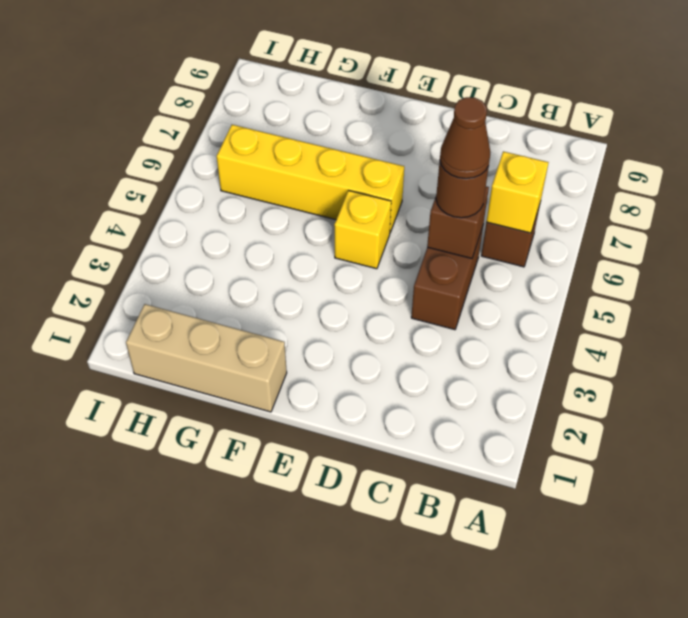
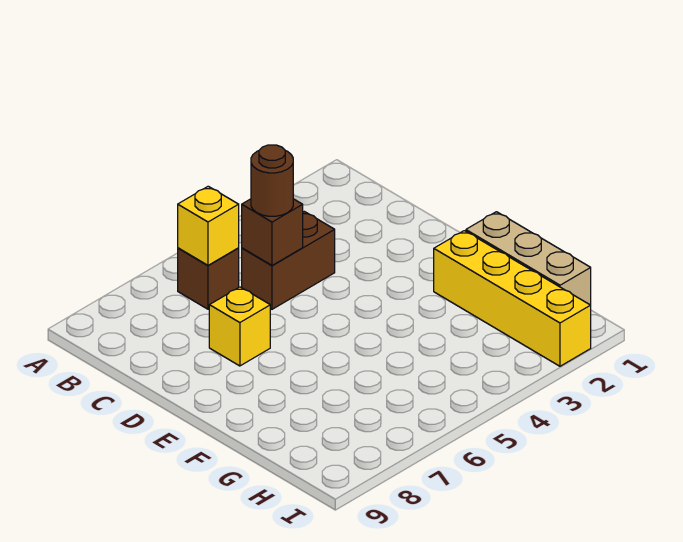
brown cone C5 level 4 -> none
yellow brick E5 level 1 -> yellow brick D7 level 1
yellow brick E6:H6 level 1 -> yellow brick F2:I2 level 1

